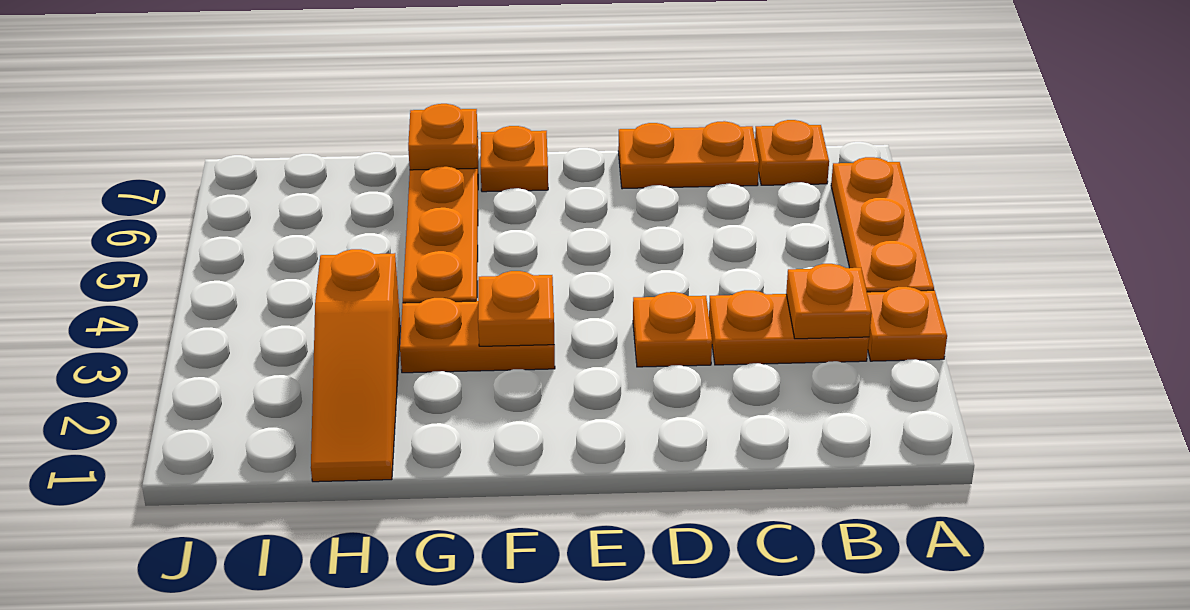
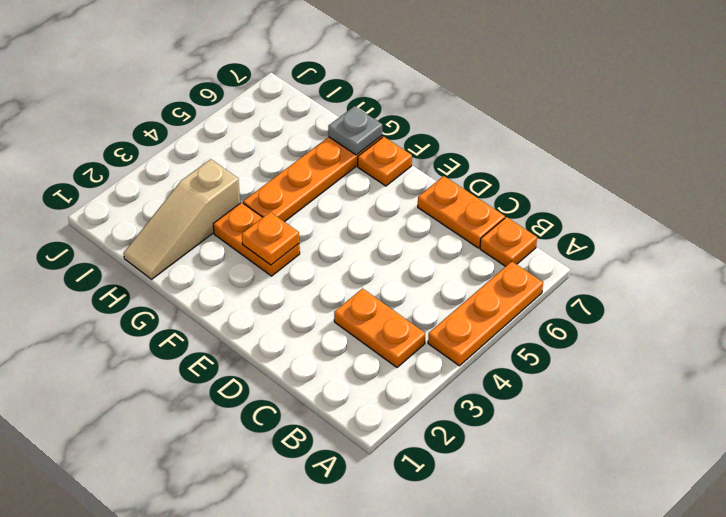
orange plate A3 level 1 -> none
orange plate B3 level 2 -> none
orange plate D3 level 1 -> none
orange plate G7 level 2 -> grey plate G7 level 2
orange slope H1:H3 level 1 top 3 -> tan slope H1:H3 level 1 top 3

